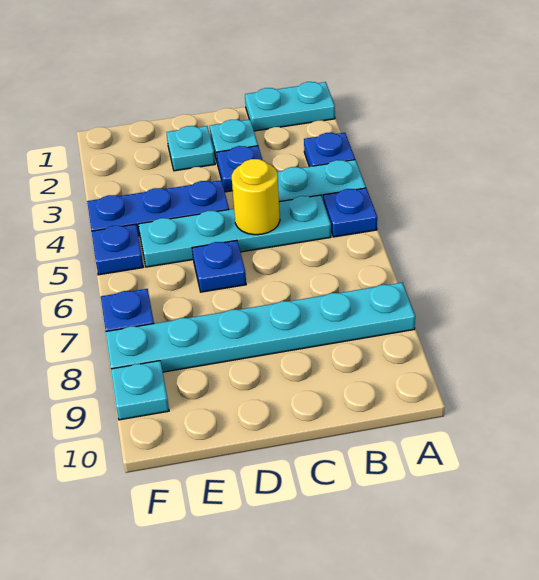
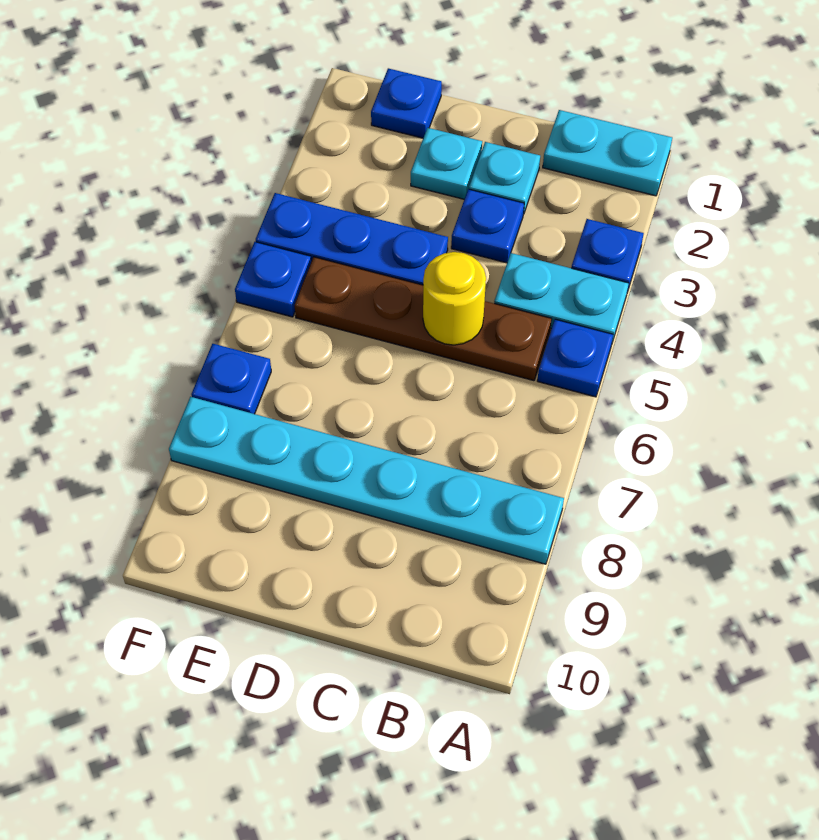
cyan plate B5:E5 level 1 -> brown plate B5:E5 level 1
blue plate D6 level 1 -> blue plate E1 level 1
cyan plate F9 level 1 -> none

